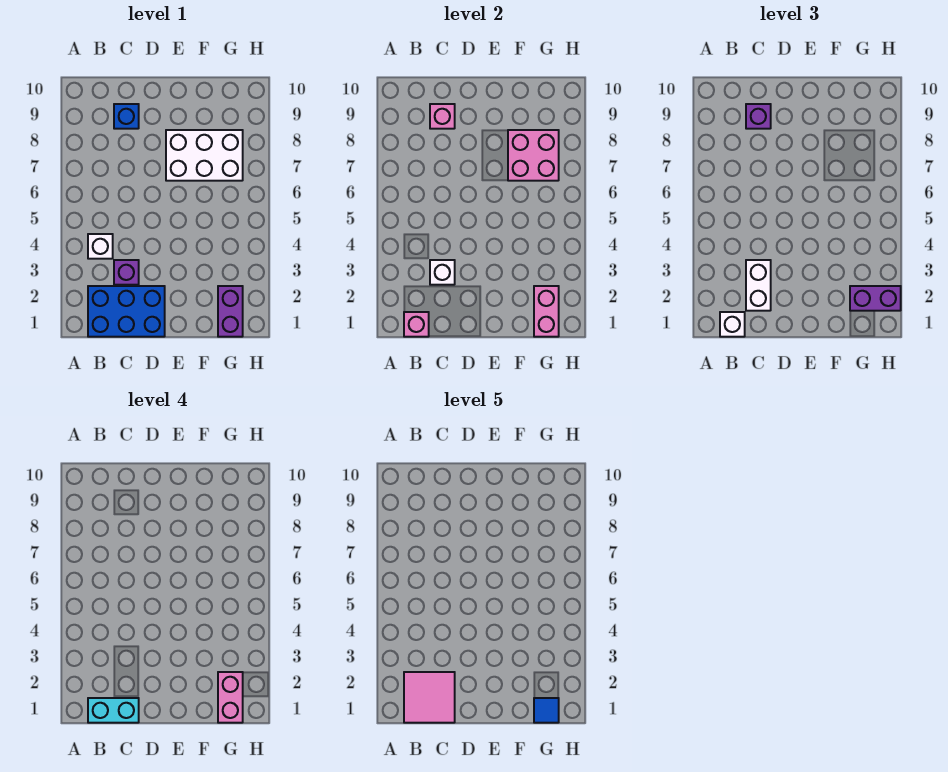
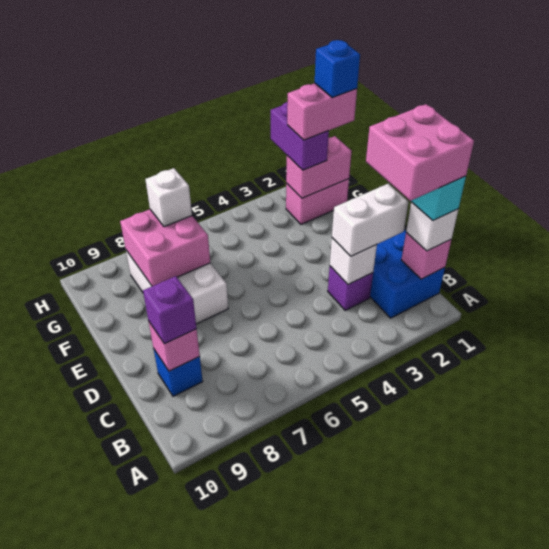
pink tile B1:C2 level 5 -> pink brick B1:C2 level 5
white brick B4 level 1 -> white brick G7 level 3
purple brick G1:G2 level 1 -> pink brick G1:G2 level 1
blue tile G1 level 5 -> blue brick G1 level 5

